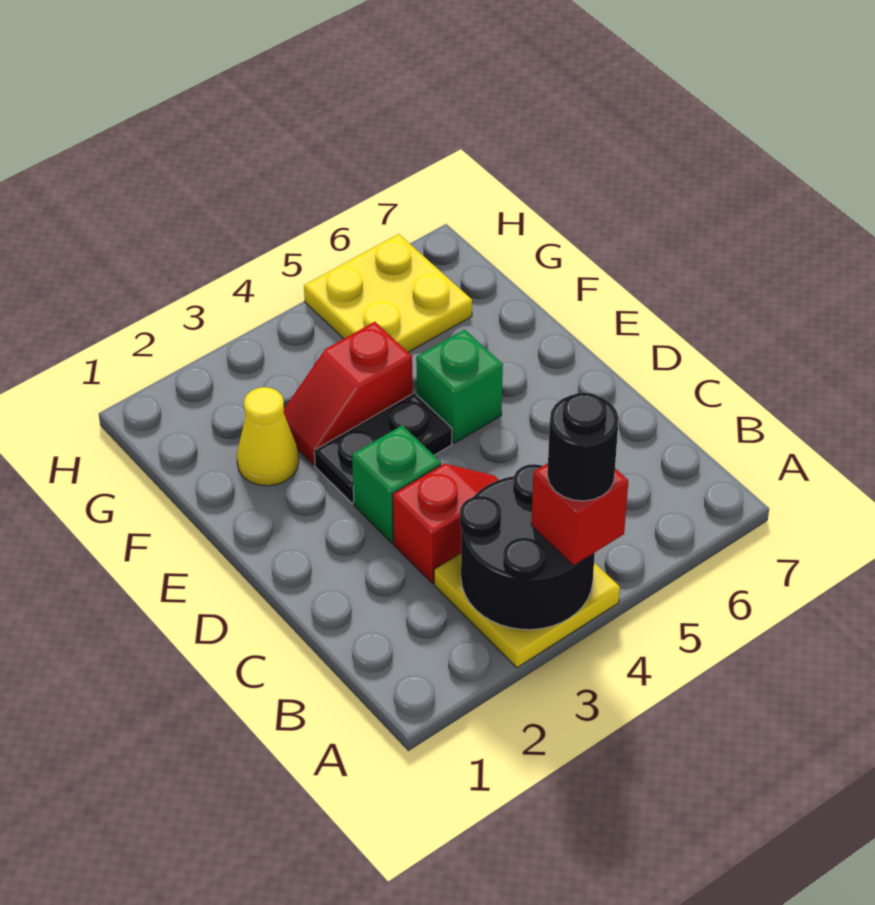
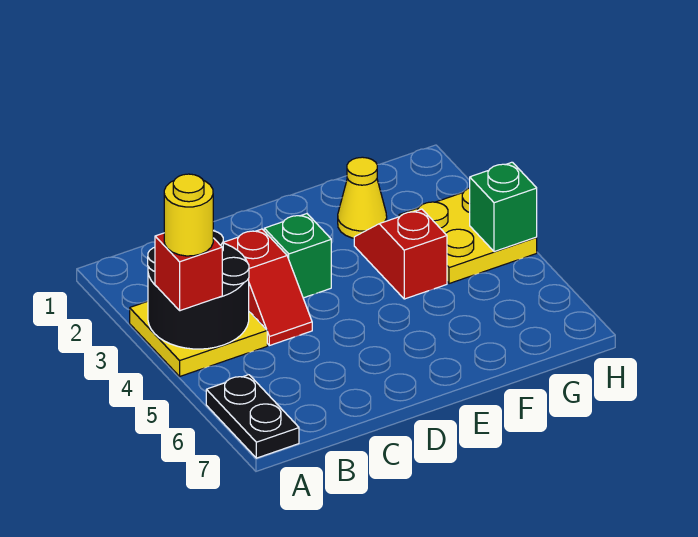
black round brick A4 level 4 -> yellow round brick A4 level 4
black plate E3:E4 level 1 -> black plate A6:A7 level 1
green brick E5 level 1 -> green brick H4 level 2
yellow plate G5:H6 level 1 -> yellow plate G3:H4 level 1

